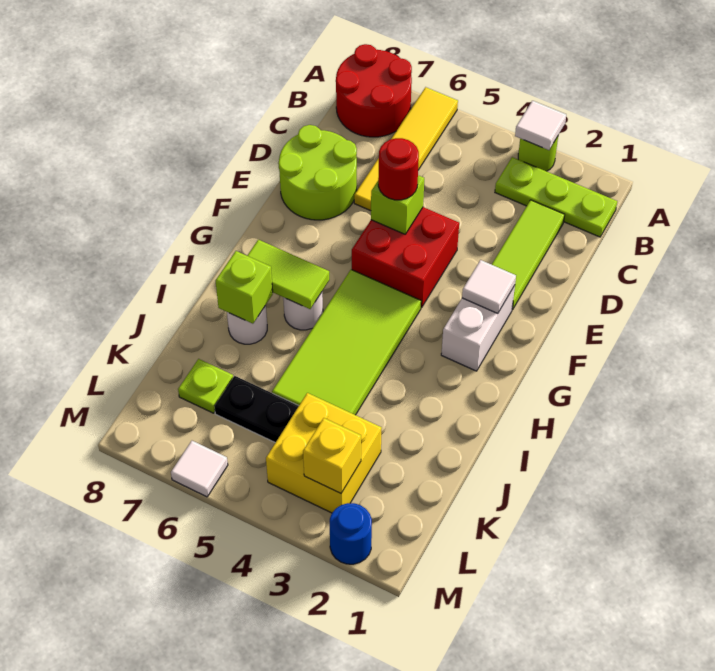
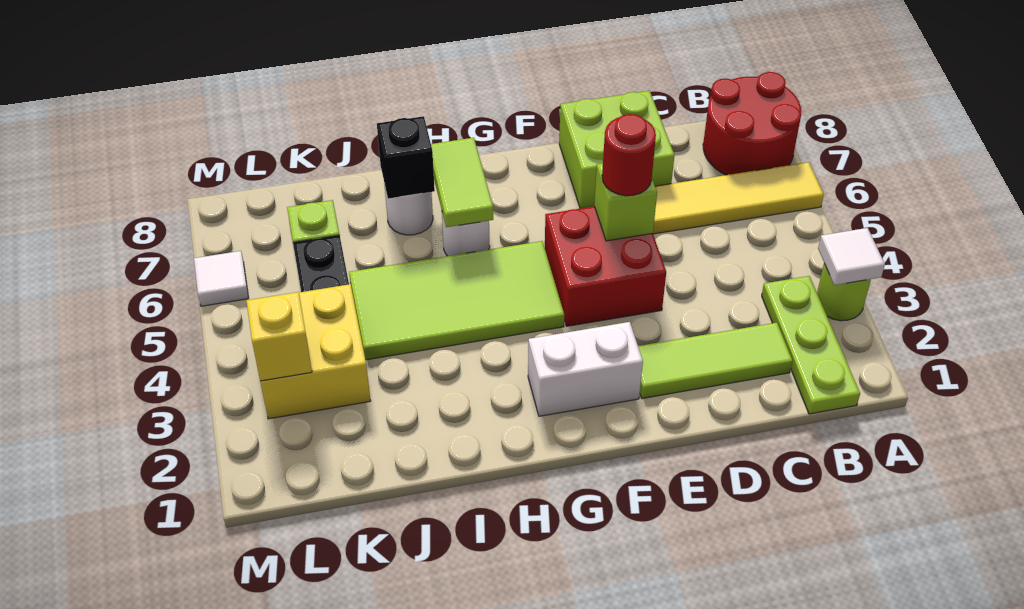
lime round brick D7:E8 level 1 -> lime brick D7:E8 level 1
white tile F2 level 2 -> none
lime brick I7 level 2 -> black brick I7 level 2
blue round brick M2 level 1 -> none

